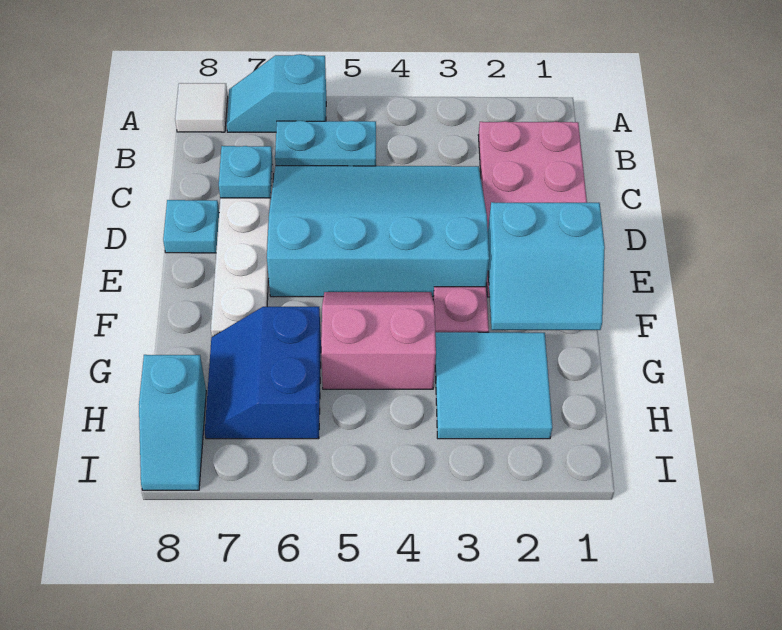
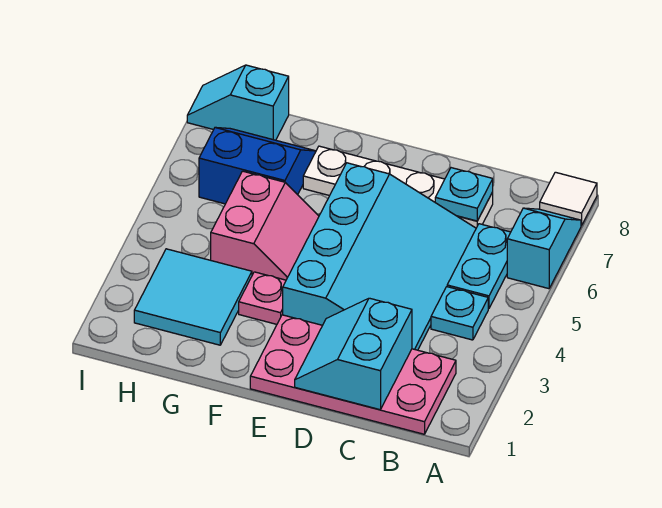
cyan plate D8 level 1 -> cyan plate B4 level 1
cyan slope E1:F2 level 2 top E -> cyan slope C1:D2 level 2 top C

